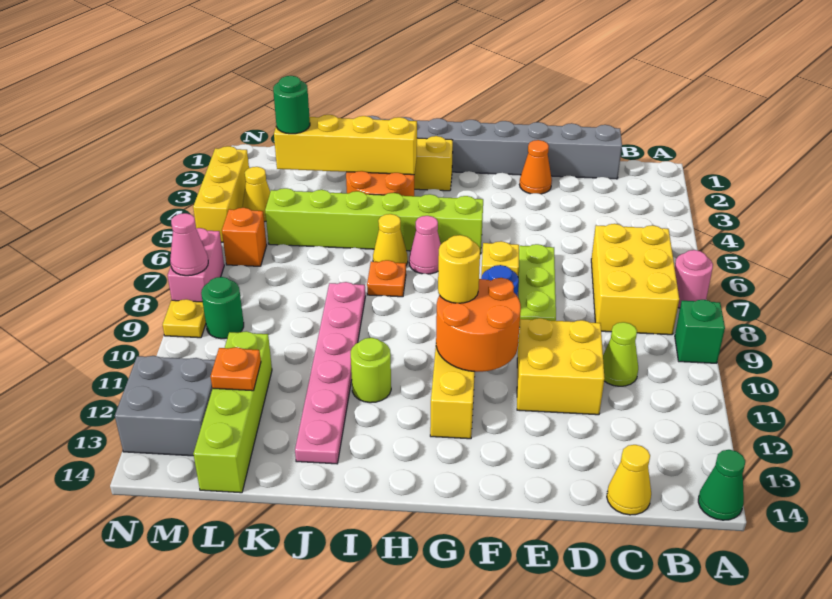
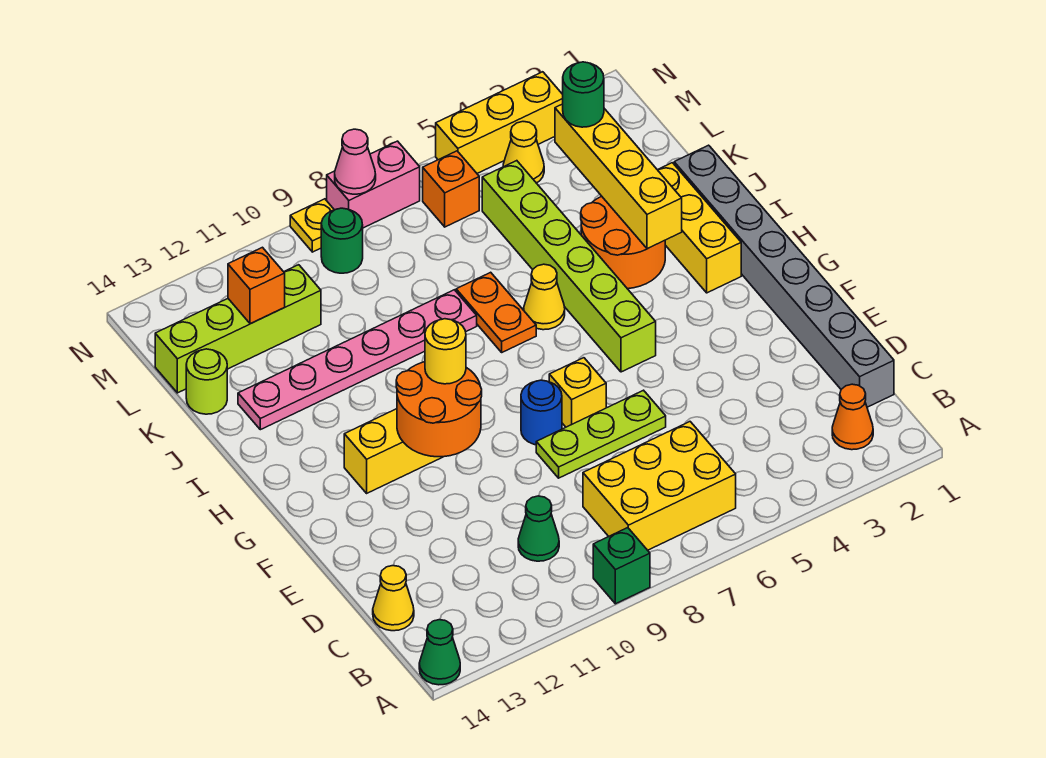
pink round brick A7 level 1 -> none
lime cone C10 level 1 -> green cone C10 level 1
yellow brick D10:E11 level 1 -> none
orange cone E2 level 1 -> orange cone B2 level 1
pink cone H6 level 1 -> none
orange plate I7 level 1 -> orange plate I7:J7 level 1
lime round brick I11 level 1 -> lime round brick K14 level 1
orange plate L12 level 2 -> orange brick L12 level 2
grey brick M12:N13 level 1 -> none

